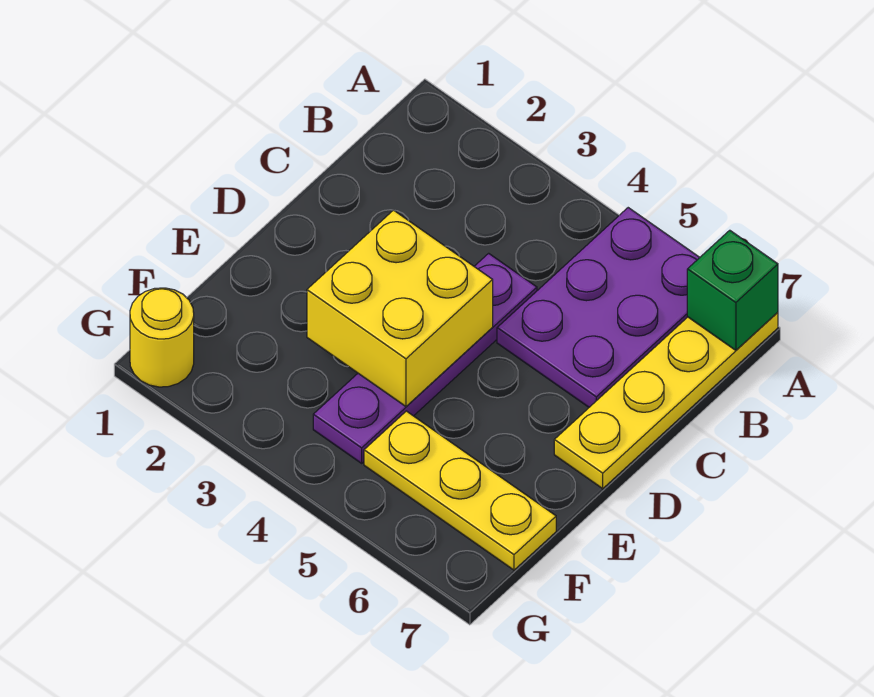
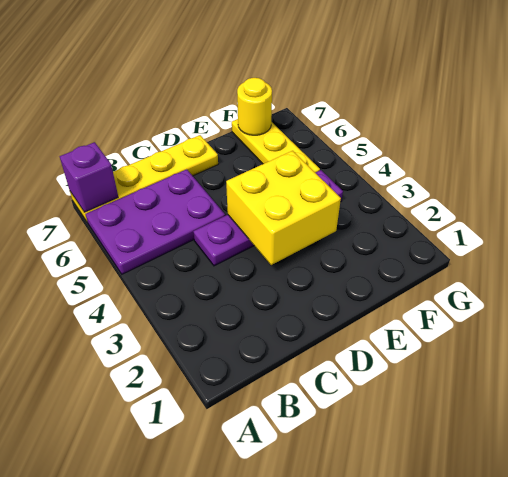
green brick A7 level 2 -> purple brick A7 level 2
yellow round brick G1 level 1 -> yellow round brick F7 level 2

